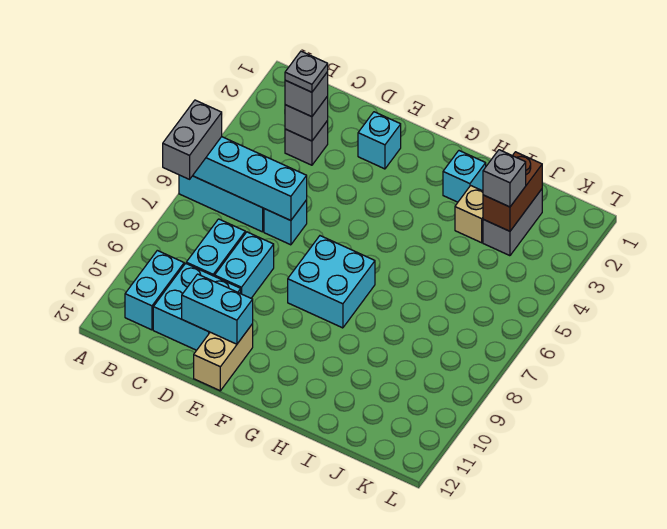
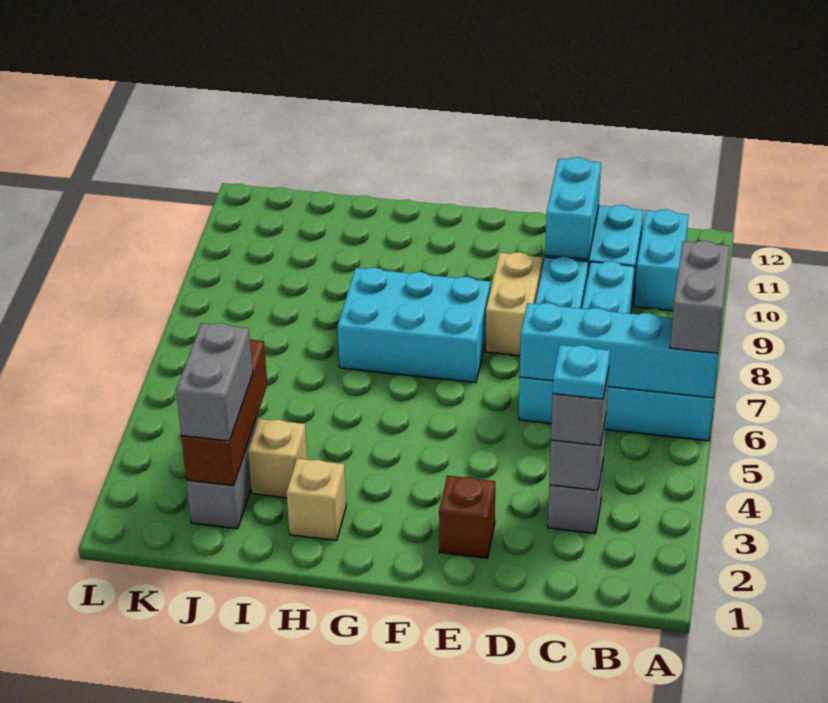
grey plate C3 level 4 -> cyan plate C3 level 4
cyan brick D11:E11 level 2 -> cyan brick D10:D11 level 2
cyan brick E2 level 1 -> brown brick E2 level 1
tan brick E11:E12 level 1 -> tan brick E8:E9 level 1
cyan brick F7:G8 level 1 -> cyan brick F7:H8 level 1
cyan brick H2 level 1 -> tan brick H2 level 1
brown brick J2:J3 level 2 -> brown brick J2:J4 level 2
grey brick J3 level 3 -> grey brick J2:J3 level 3

